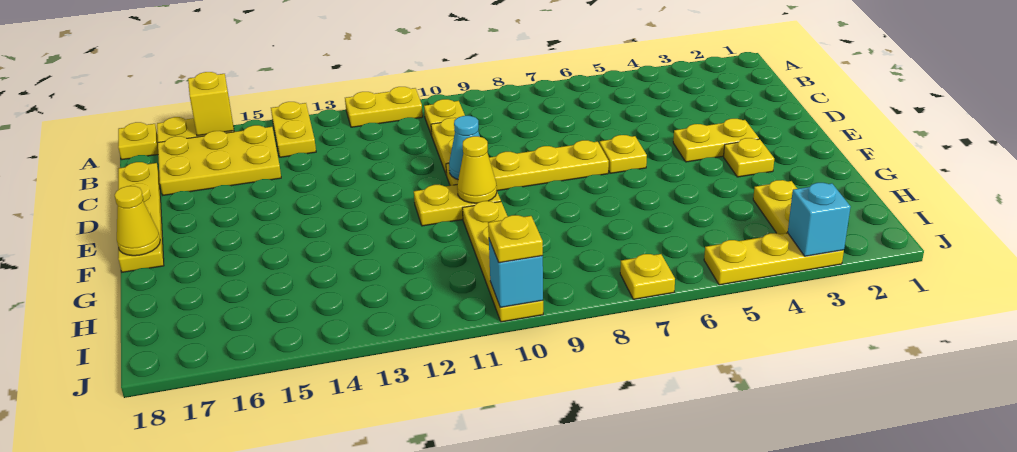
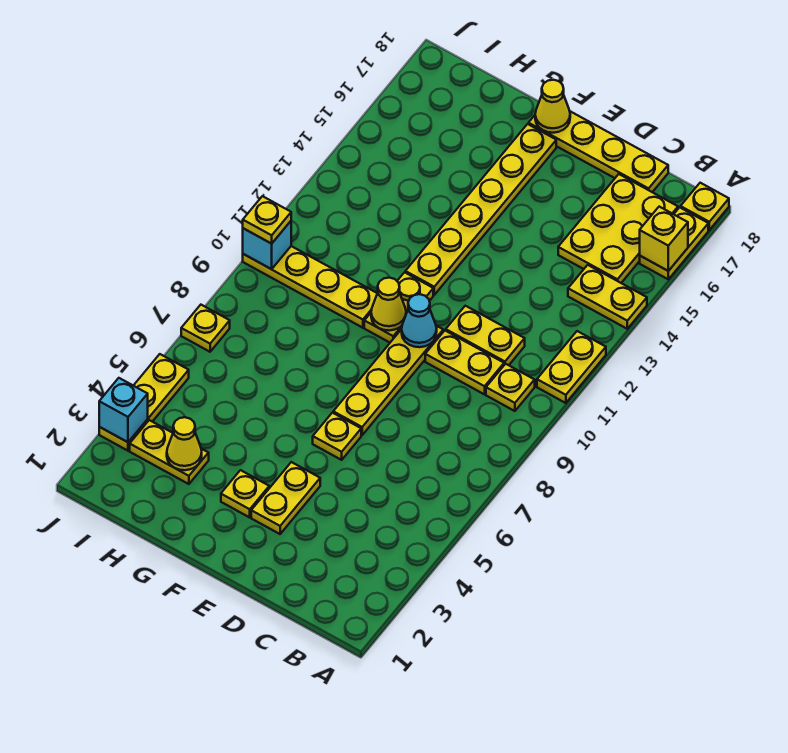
none -> yellow plate C11:D11 level 1
none -> yellow plate F12:F17 level 1
none -> yellow cone H3 level 2

